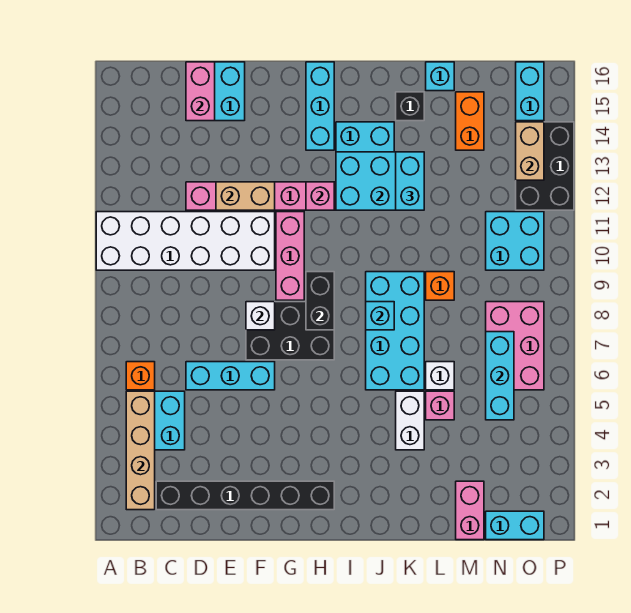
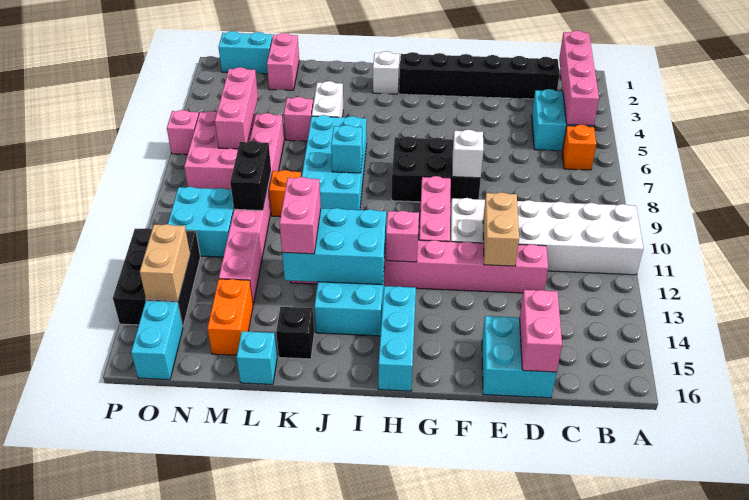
tan brick B2:B5 level 2 -> pink brick B2:B5 level 2
cyan brick D6:F6 level 1 -> none
tan brick E12:F12 level 2 -> tan brick E11:E12 level 2
black brick H8:H9 level 2 -> black brick M9:M10 level 2
cyan brick K12:K13 level 3 -> pink brick K12:K13 level 3
white brick L6 level 1 -> white brick I2 level 1
none -> pink brick M6:M13 level 1
cyan brick N5:N7 level 2 -> pink brick N5:N7 level 2
none -> pink brick P6 level 1

